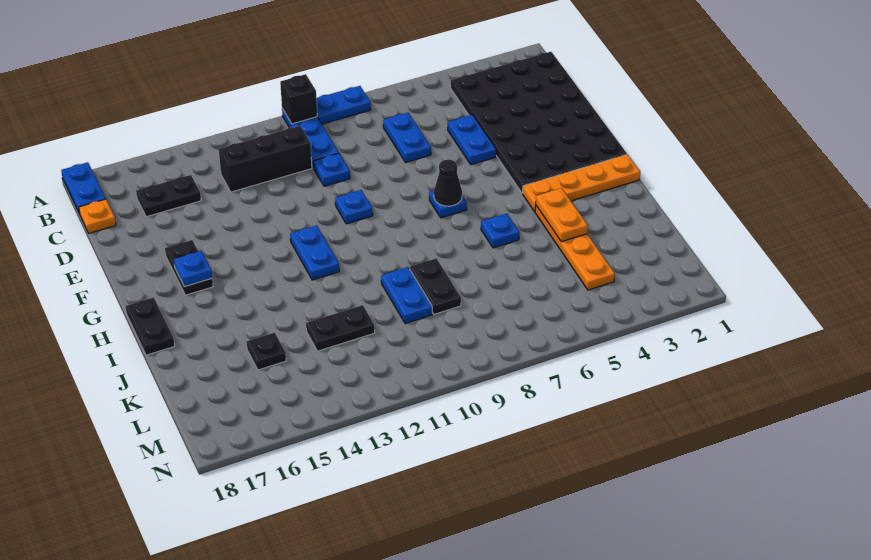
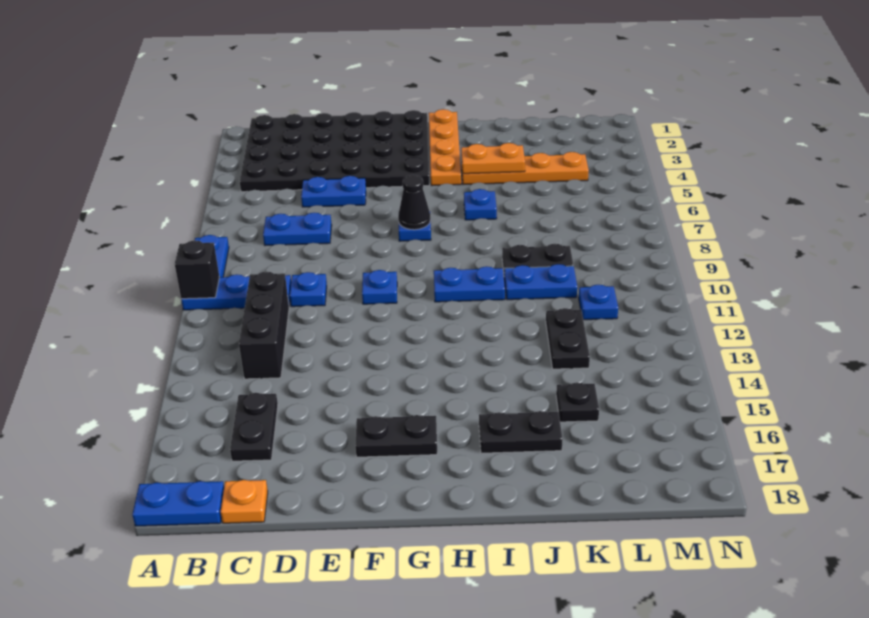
blue plate G12:H12 level 1 -> blue plate H10:I10 level 1
blue plate G16 level 2 -> blue plate L11 level 1
black plate H18:I18 level 1 -> black plate I16:J16 level 1

